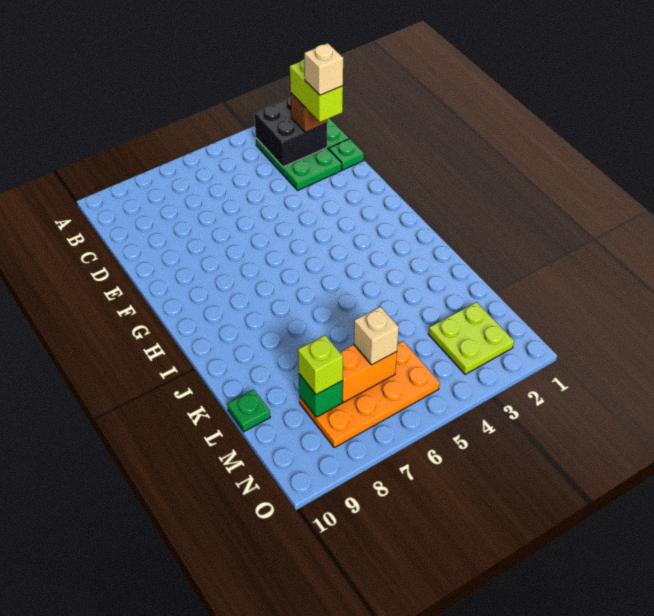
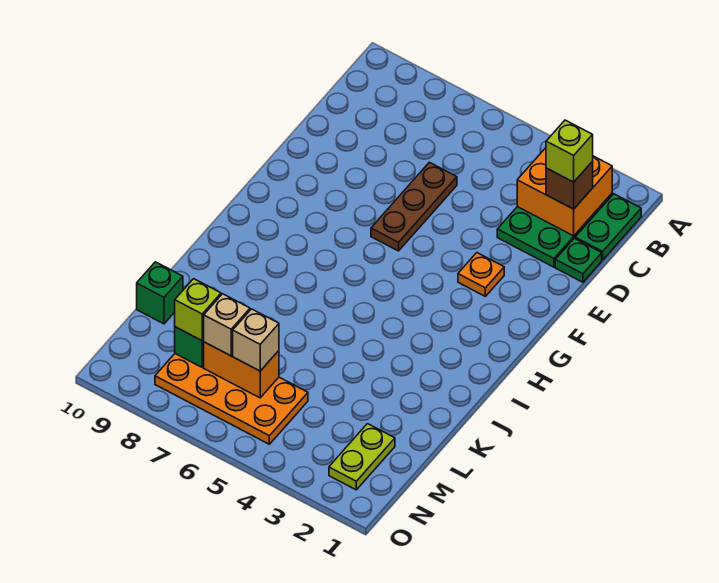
black brick B2:C3 level 2 -> orange brick B2:C3 level 2
lime brick C2:D2 level 4 -> lime brick C2 level 4
tan brick D2 level 5 -> tan brick M7 level 3
none -> brown plate D6:F6 level 1
none -> orange plate F3 level 1
green plate L10 level 1 -> green brick L10 level 1
lime plate M2:N3 level 1 -> lime plate M2:N2 level 1

